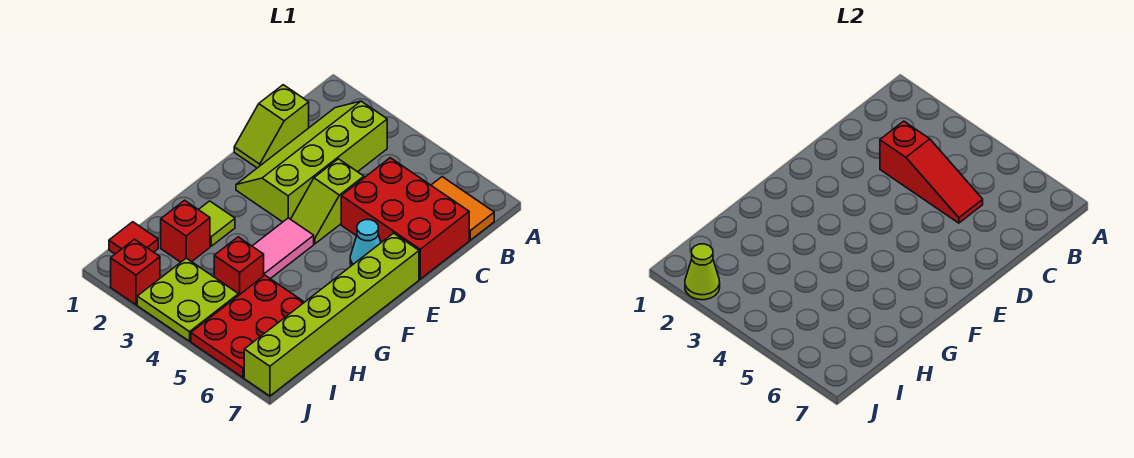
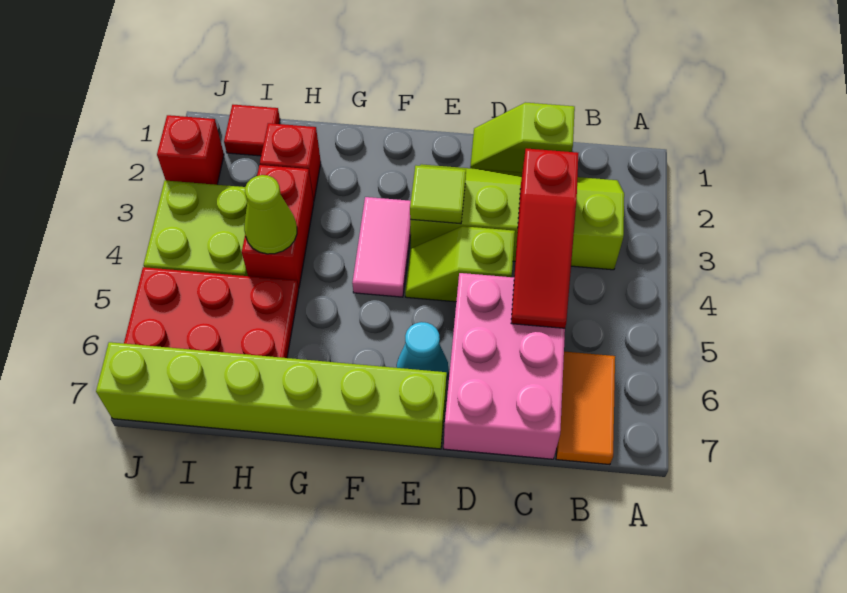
red brick C5:D7 level 1 -> pink brick C5:D7 level 1
pink tile F4:G4 level 1 -> pink tile F3:F4 level 1
lime tile G2 level 1 -> lime tile E3 level 2
red brick H4 level 1 -> red brick H3:H4 level 1
lime cone J2 level 2 -> lime cone H4 level 2

